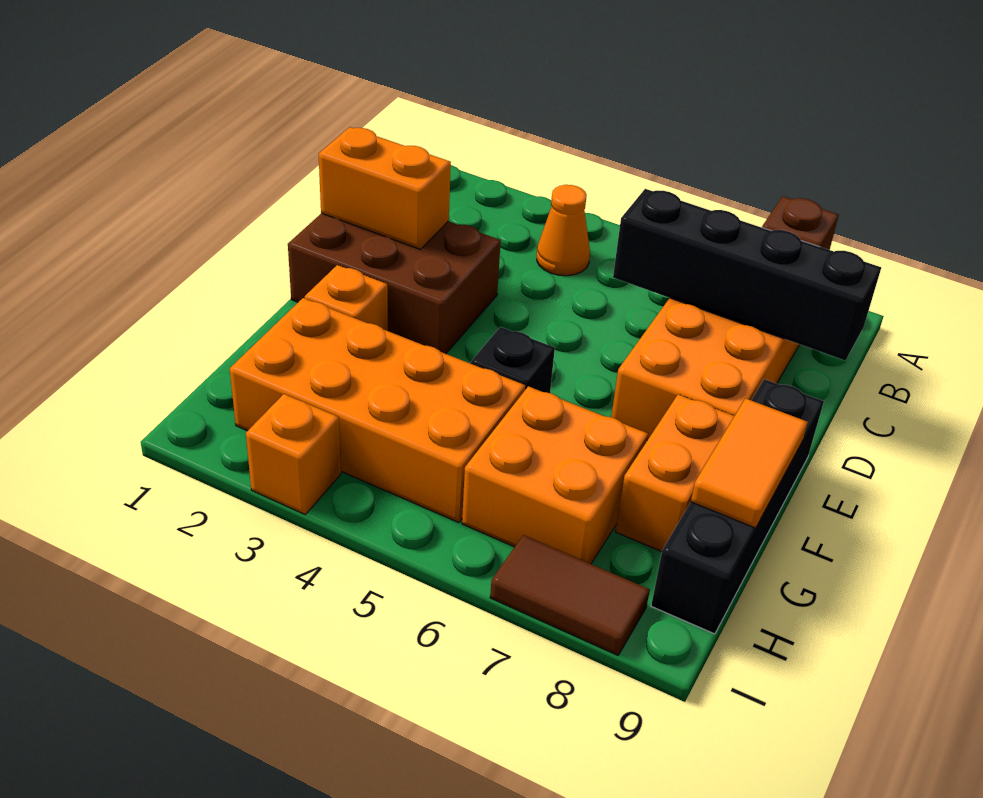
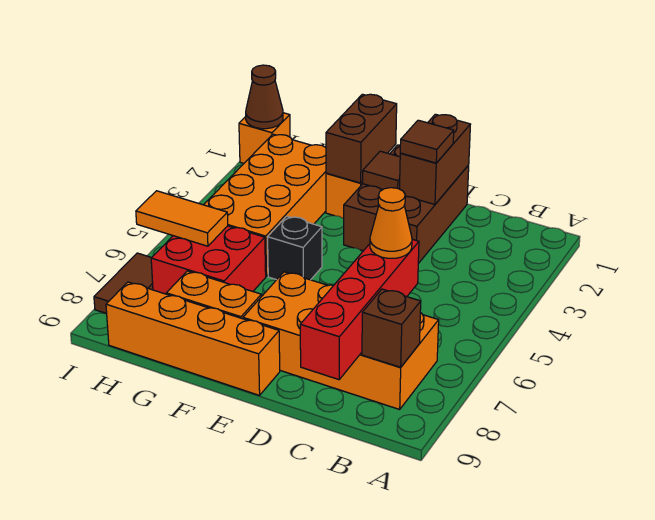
orange cone B4 level 1 -> orange cone C6 level 3
black brick C6:C9 level 2 -> red brick C6:C9 level 2
orange brick D1:D2 level 2 -> brown brick D1:D2 level 2
none -> brown tile D2 level 3
none -> brown tile E2 level 2
black brick E9:H9 level 1 -> orange brick E9:H9 level 1
none -> brown brick F1:F2 level 2
orange tile F9:G9 level 2 -> orange tile H6:I6 level 2
orange brick G6:H7 level 1 -> red brick G6:H7 level 1
none -> brown cone I1 level 2
orange brick I3 level 1 -> orange brick I1 level 1

